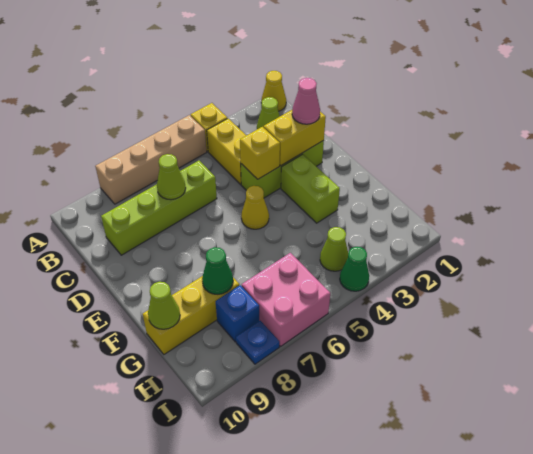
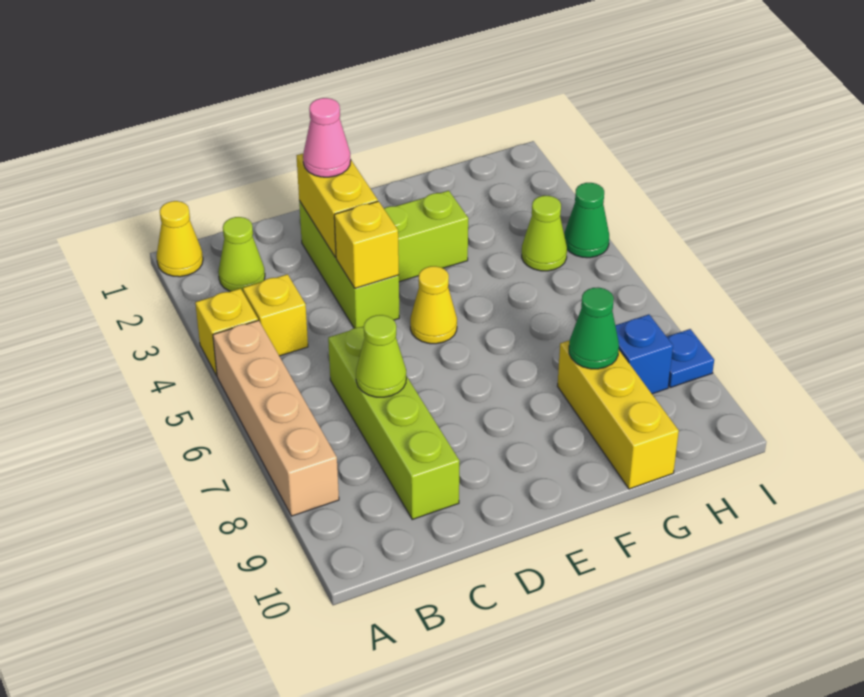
yellow brick B4:C4 level 1 -> yellow brick B4 level 1
lime cone G10 level 2 -> none
pink brick H6:I7 level 1 -> none

